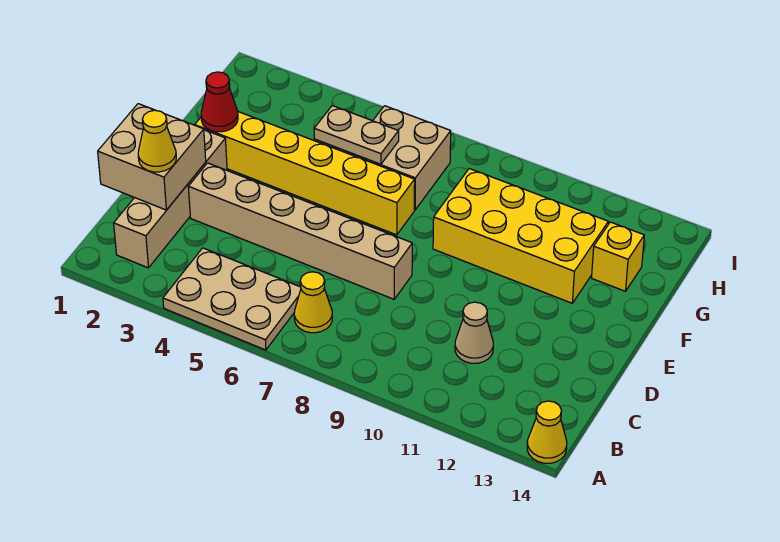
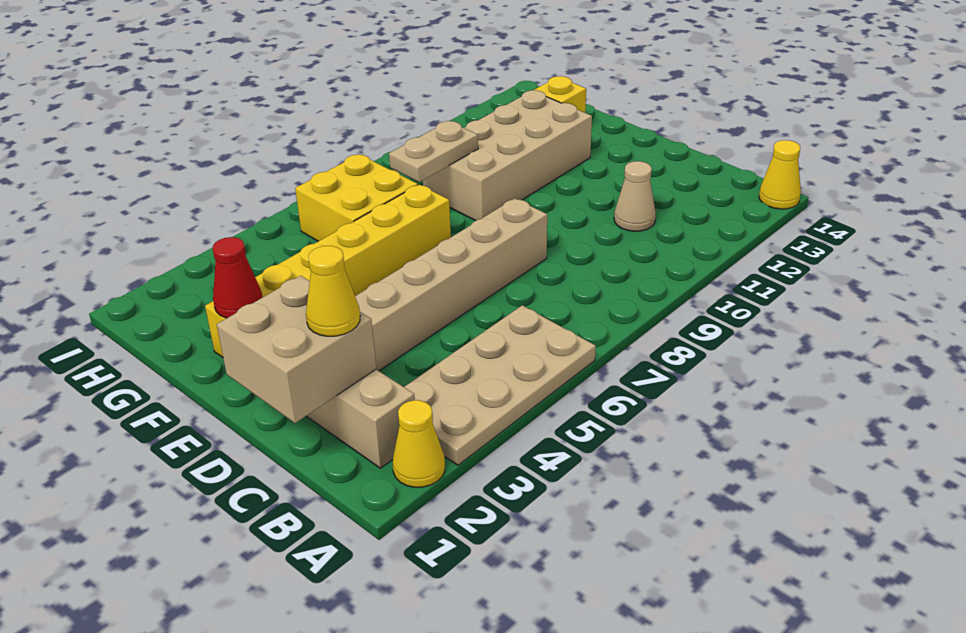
tan plate A4:B6 level 1 -> tan plate A3:B6 level 1
yellow cone B7 level 1 -> yellow cone A2 level 1
yellow brick F9:G12 level 1 -> tan brick F9:G12 level 1
tan plate G5:G6 level 2 -> tan plate G8:G9 level 2
tan brick G6:H7 level 1 -> yellow brick G6:H7 level 1

